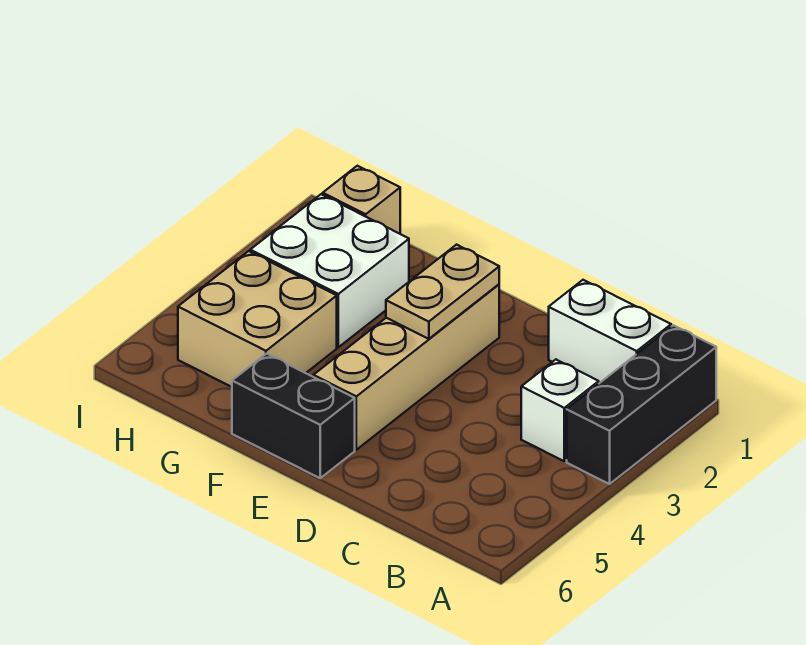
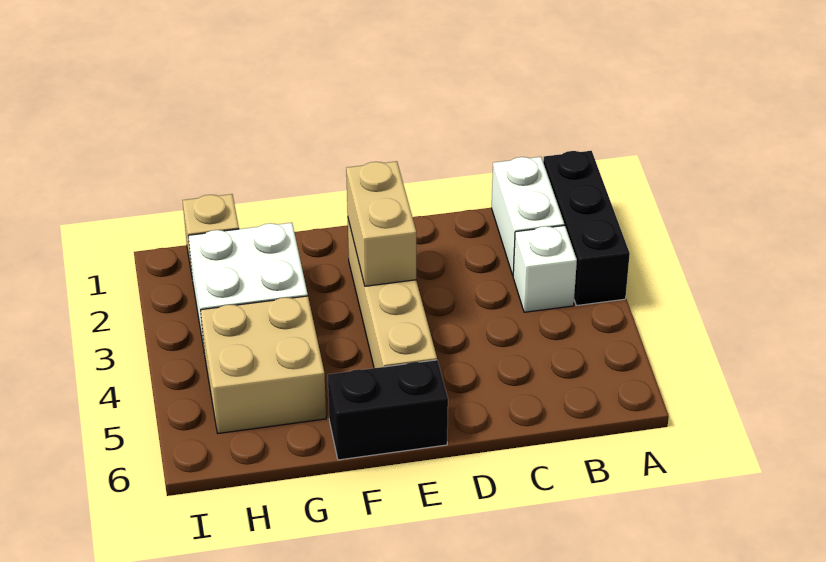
white brick B1:C1 level 1 -> white brick B1:B2 level 1
tan plate E2:E3 level 2 -> tan brick E2:E3 level 2

